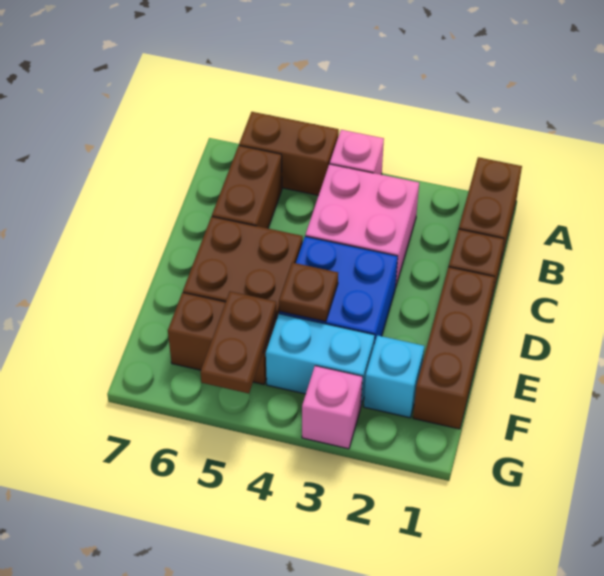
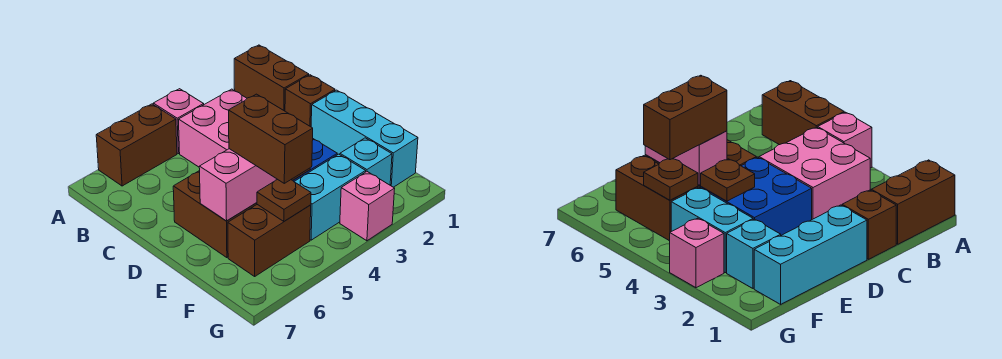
brown brick B6:C6 level 1 -> brown brick E5:F5 level 3
brown brick D1:F1 level 1 -> cyan brick D1:F1 level 1
none -> pink brick E5:E6 level 2
brown plate F5:G5 level 2 -> brown plate F5 level 2

